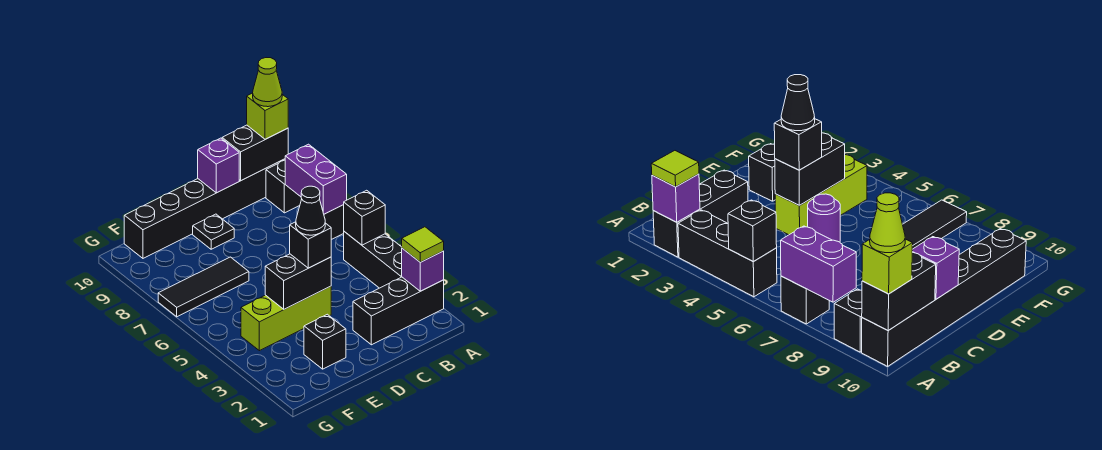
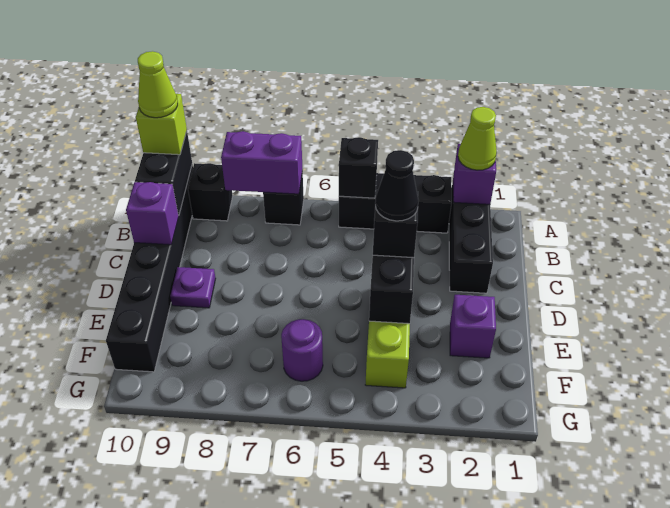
lime tile A2 level 3 -> lime cone A2 level 3
purple round brick D5 level 1 -> purple round brick F6 level 1
black plate D9 level 1 -> purple plate D9 level 1
black brick E2 level 1 -> purple brick E2 level 1
black tile E7:G7 level 1 -> none

